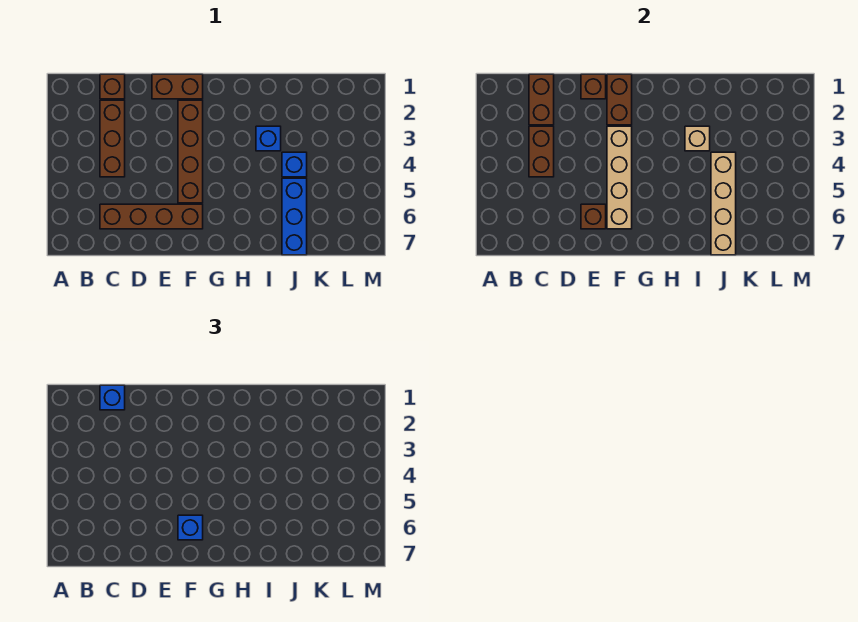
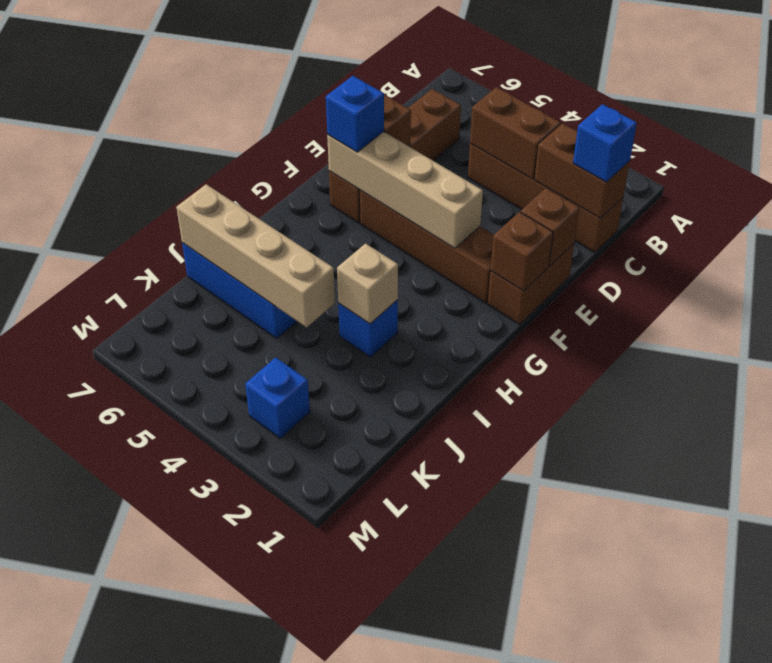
brown brick F1:F2 level 2 -> brown brick F1 level 2
blue brick J4 level 1 -> blue brick L3 level 1

